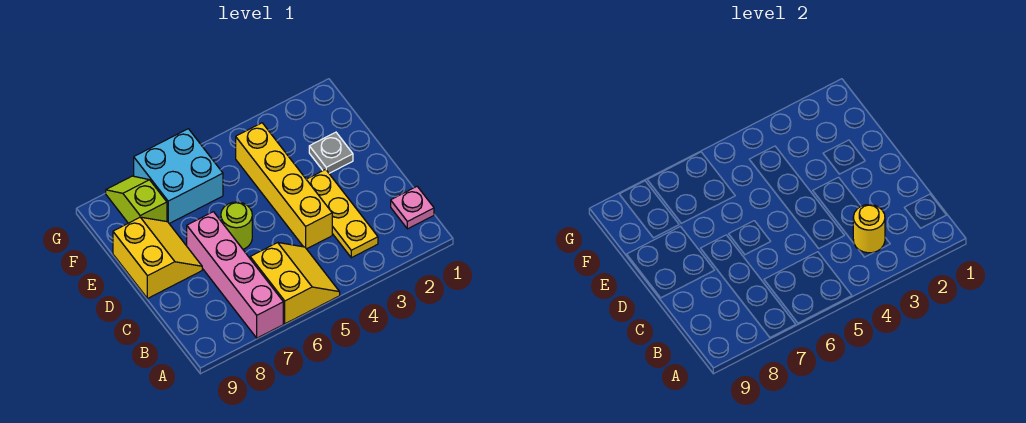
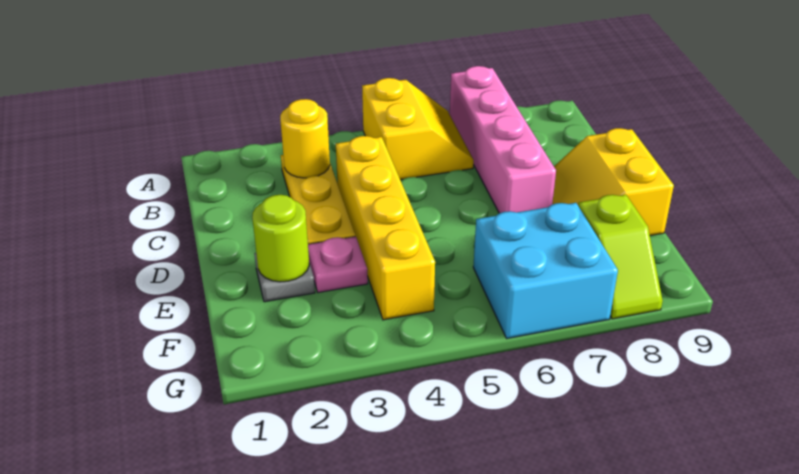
yellow slope A5:B6 level 1 top 6 -> yellow slope A5:B6 level 1 top 5
pink plate B1 level 1 -> pink plate E3 level 1
lime round brick D6 level 1 -> lime round brick E2 level 2

